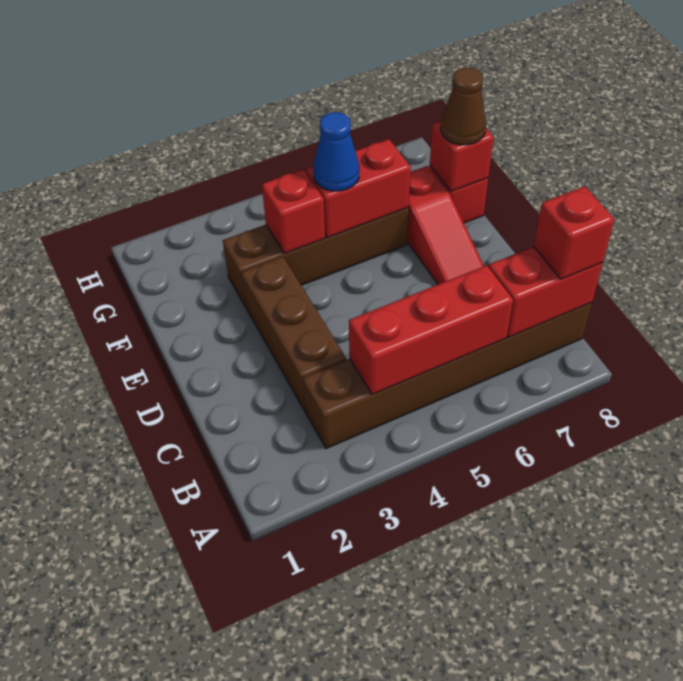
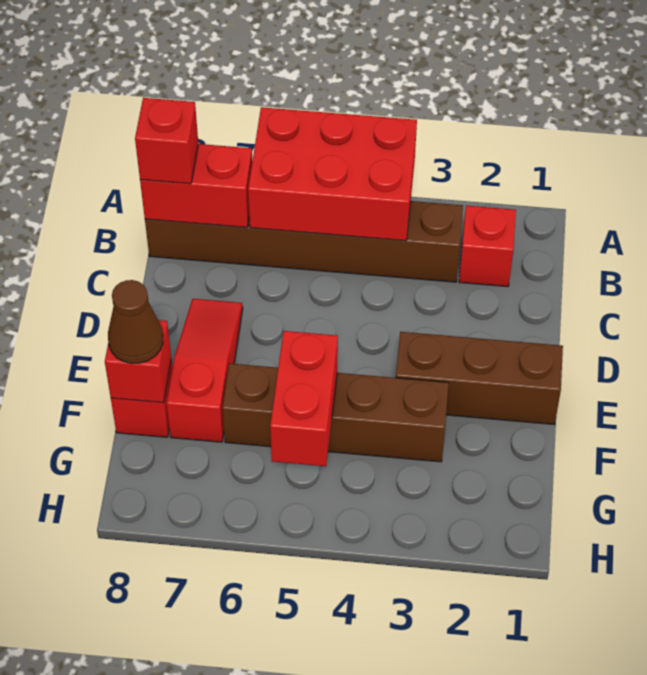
red brick B4:B6 level 2 -> red brick A4:B6 level 2
brown brick C3:E3 level 1 -> brown brick E1:E3 level 1
red brick F4 level 2 -> red brick B2 level 1
red brick F5:F6 level 2 -> red brick F5:G5 level 2
blue cone F5 level 3 -> none

